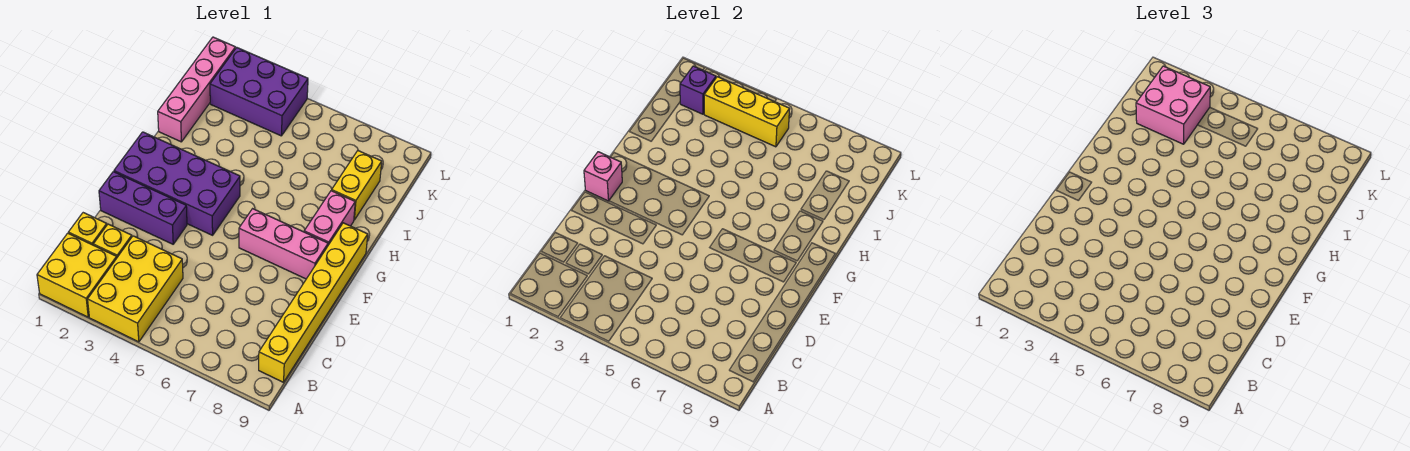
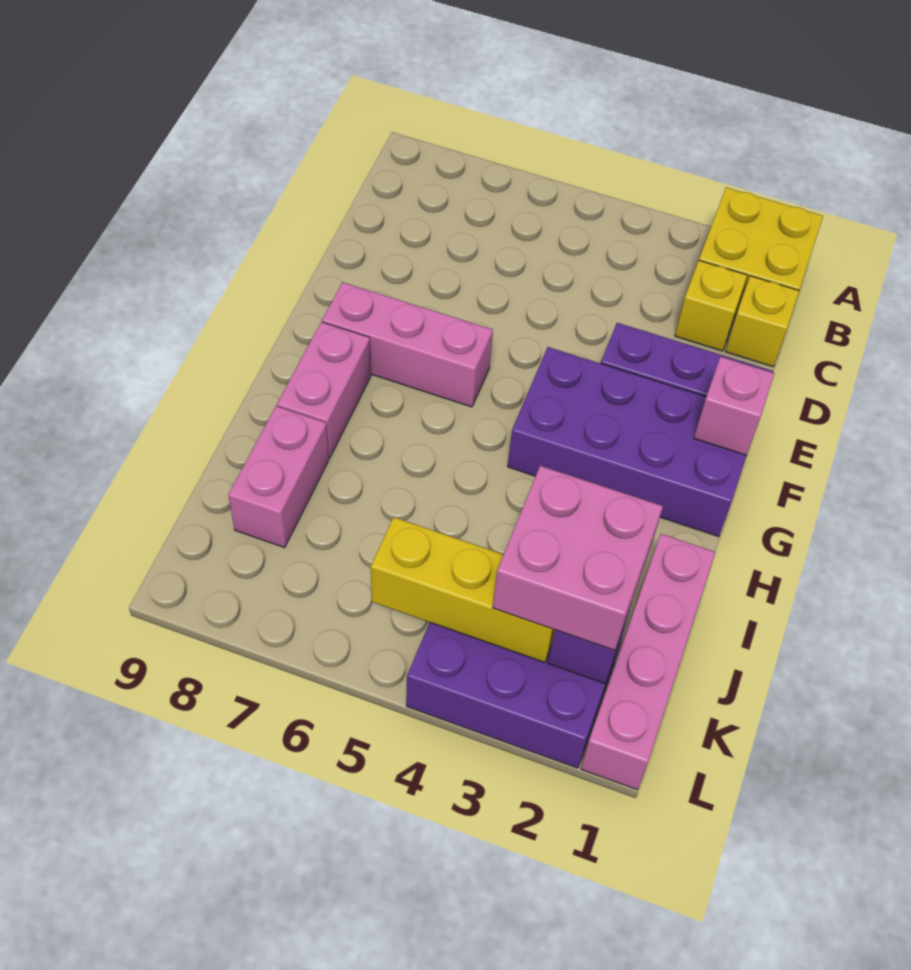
yellow brick A3:C4 level 1 -> none
yellow brick B9:G9 level 1 -> none
yellow brick I8:J8 level 1 -> pink brick I8:J8 level 1

